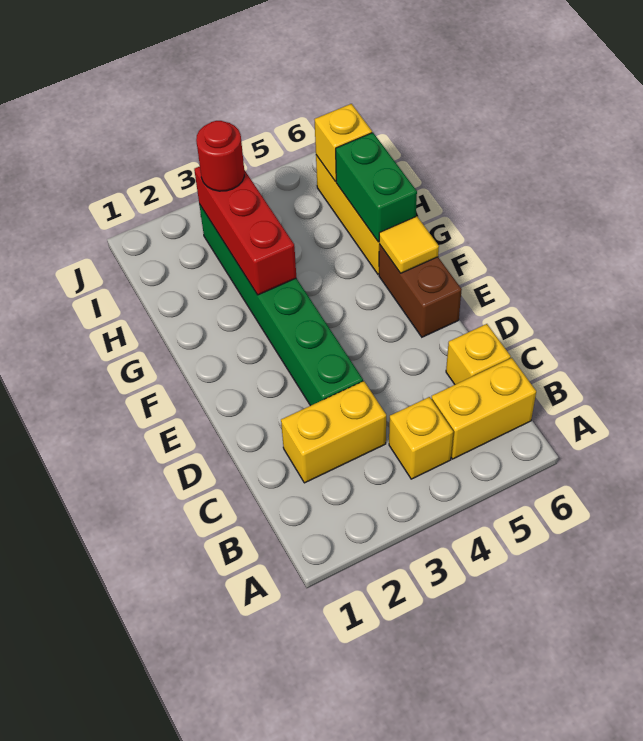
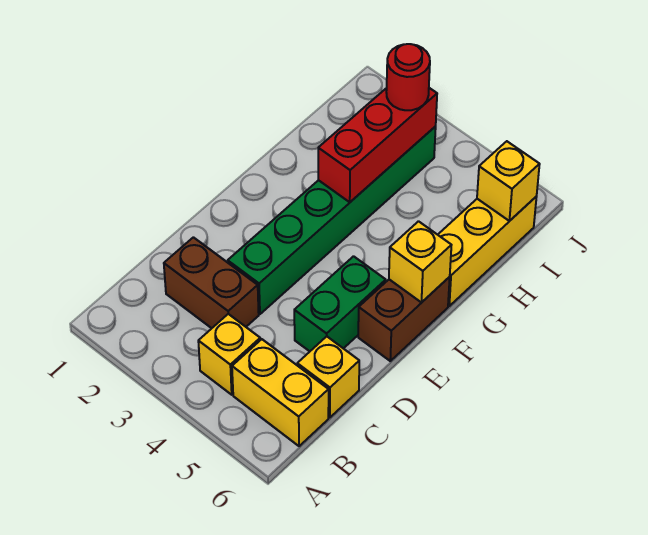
yellow brick C2:C3 level 1 -> brown brick C2:C3 level 1
yellow tile F6 level 2 -> yellow brick F6 level 2
green brick G6:H6 level 2 -> green brick D5:E5 level 1

